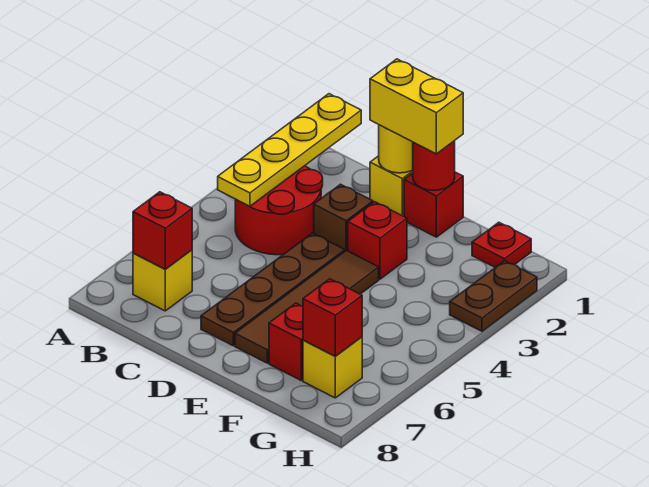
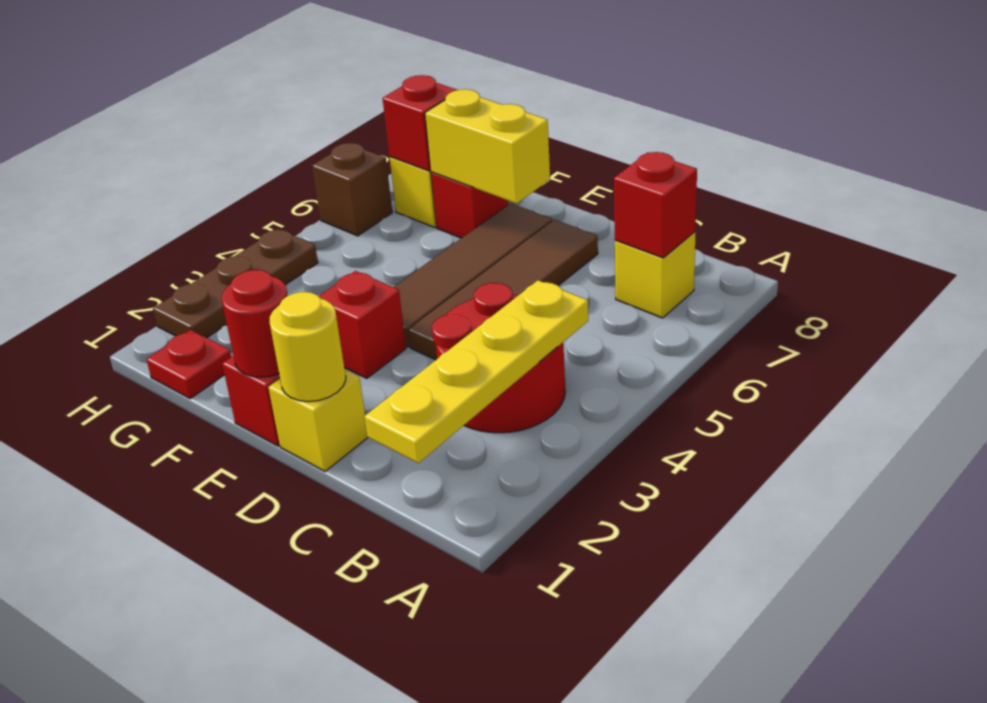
yellow brick D1:E1 level 3 -> yellow brick E7:F7 level 2
brown brick D3 level 1 -> brown brick H6 level 1
brown plate D4:D7 level 1 -> brown tile D4:D7 level 1
brown plate H2:H3 level 1 -> brown plate H2:H4 level 1

